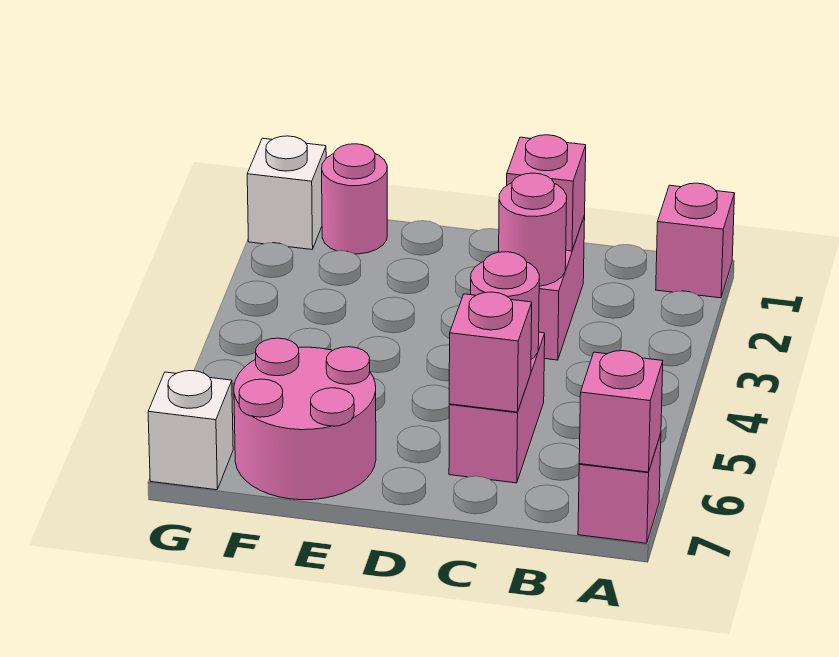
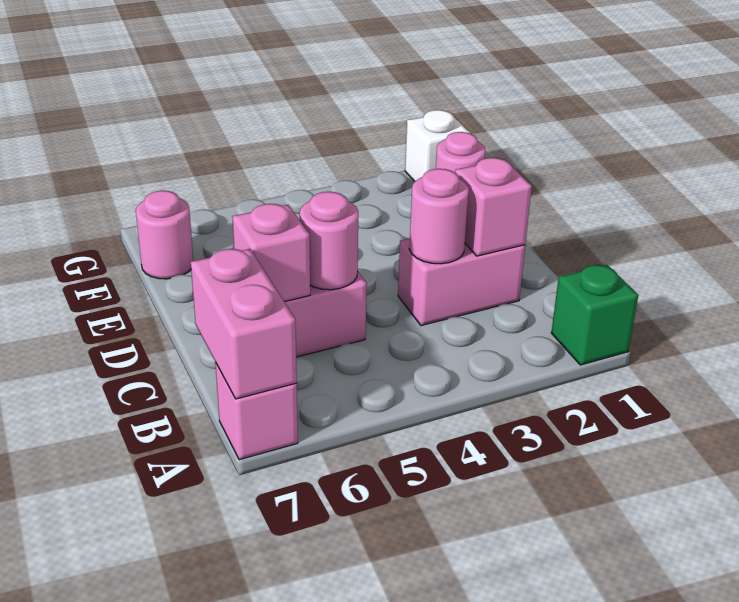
pink brick A1 level 1 -> green brick A1 level 1
pink brick A7 level 2 -> pink brick A7:B7 level 2
pink round brick E6:F7 level 1 -> pink round brick F7 level 1
white brick G7 level 1 -> none

